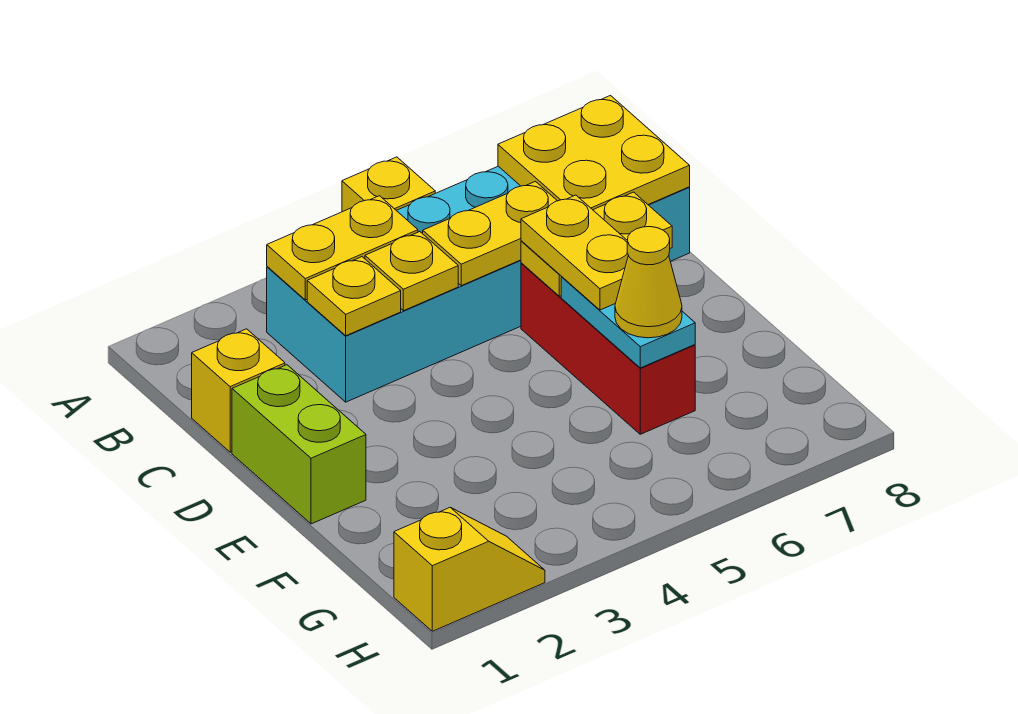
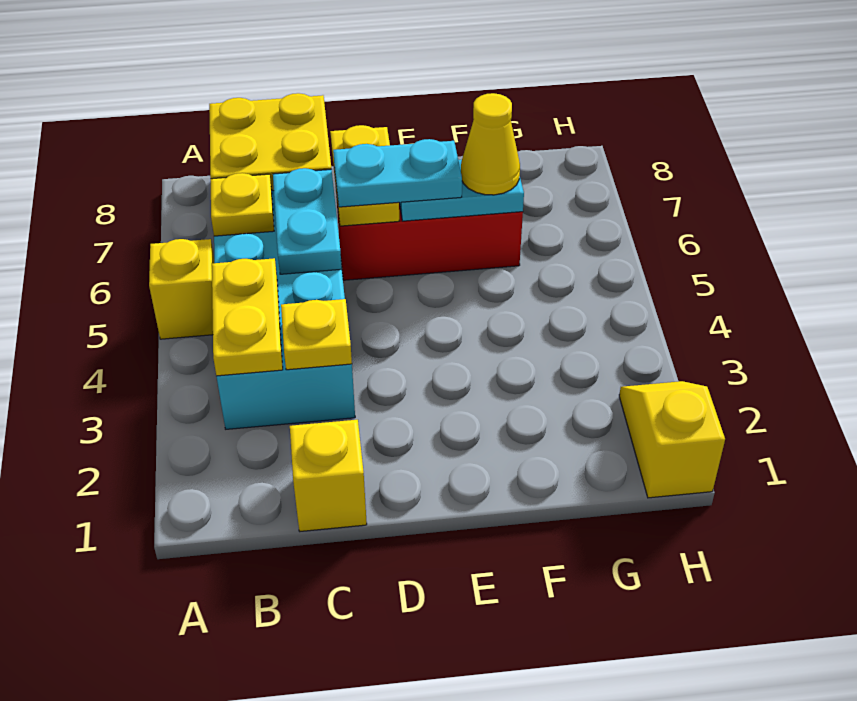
yellow plate C4 level 2 -> yellow plate B6 level 2
yellow plate C5:C6 level 2 -> cyan plate C5:C6 level 2
lime brick D1:E1 level 1 -> none
yellow plate D6:E6 level 3 -> cyan plate D6:E6 level 3

